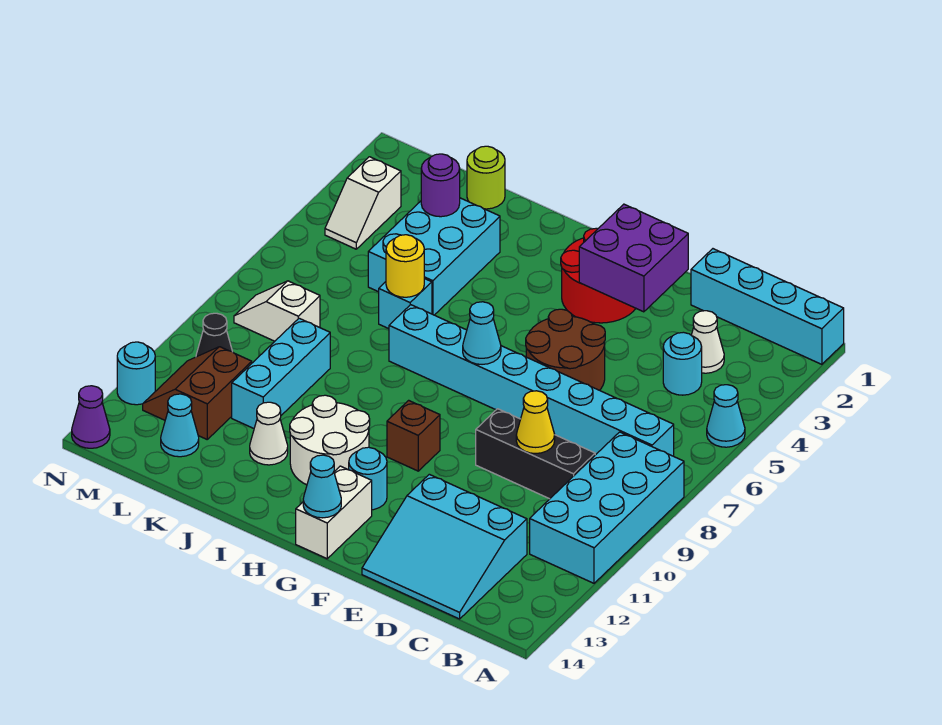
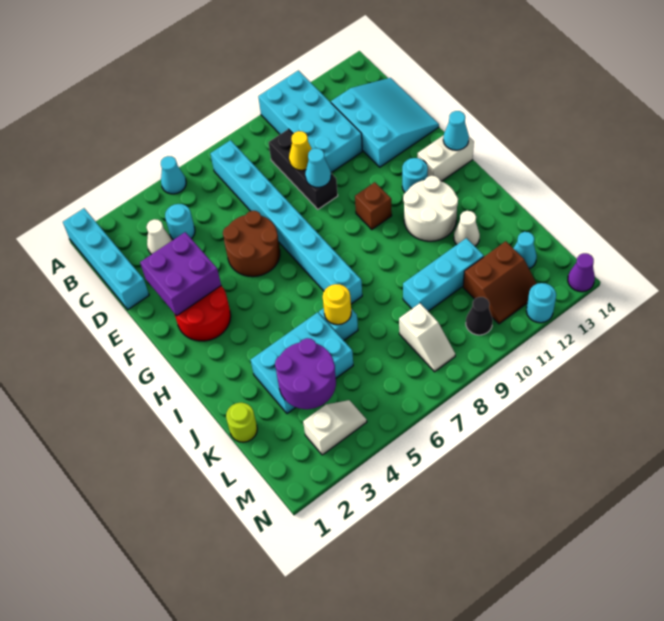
cyan brick A8:B11 level 1 -> cyan brick A10:D11 level 1
cyan cone G7 level 2 -> cyan cone E9 level 2
purple round brick K3 level 2 -> purple round brick K3:L4 level 2

